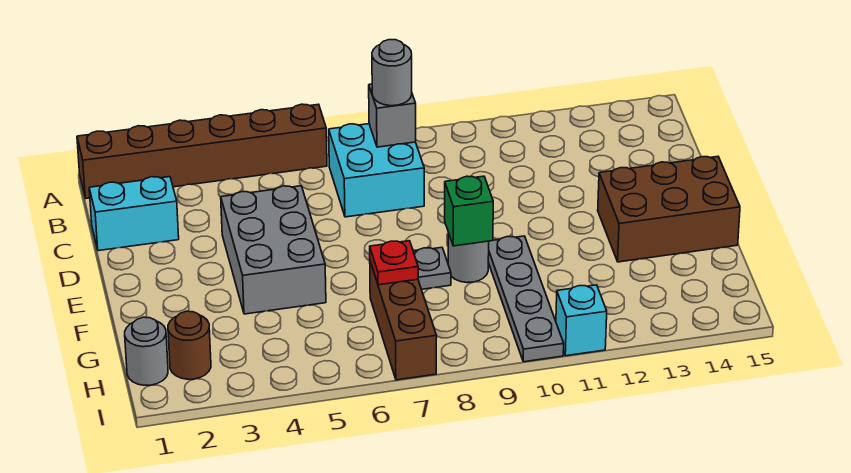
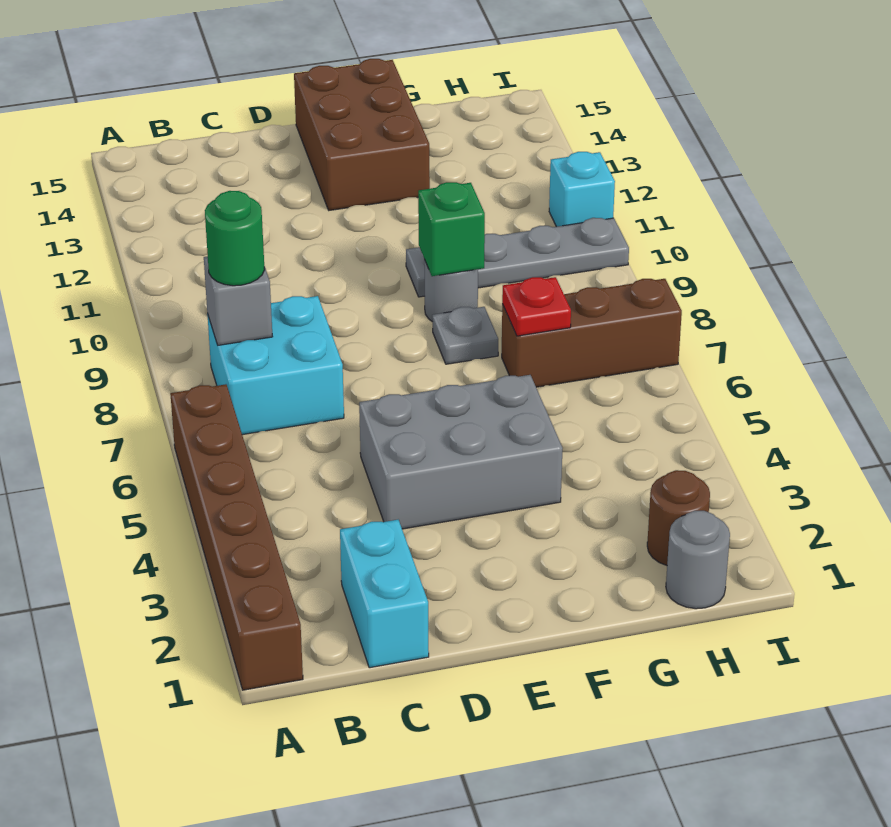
grey round brick B8 level 3 -> green round brick B8 level 3

